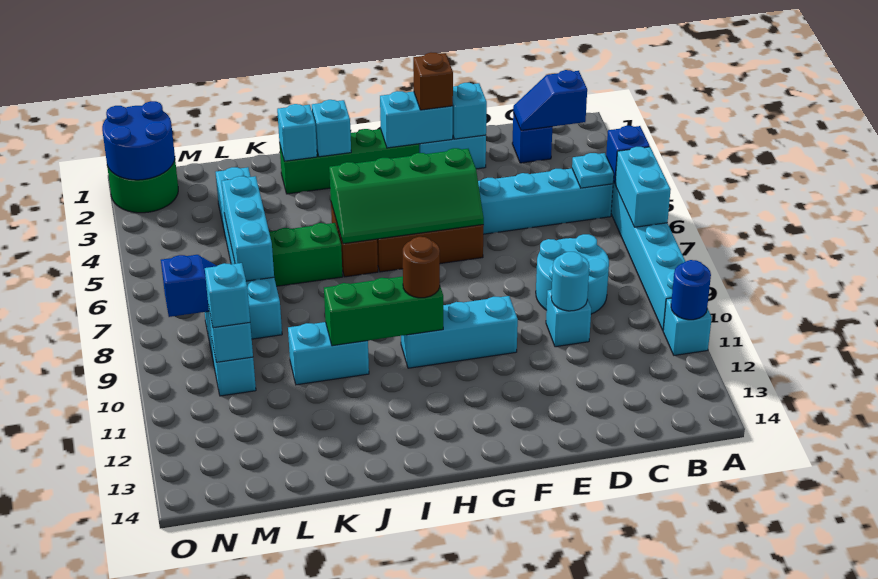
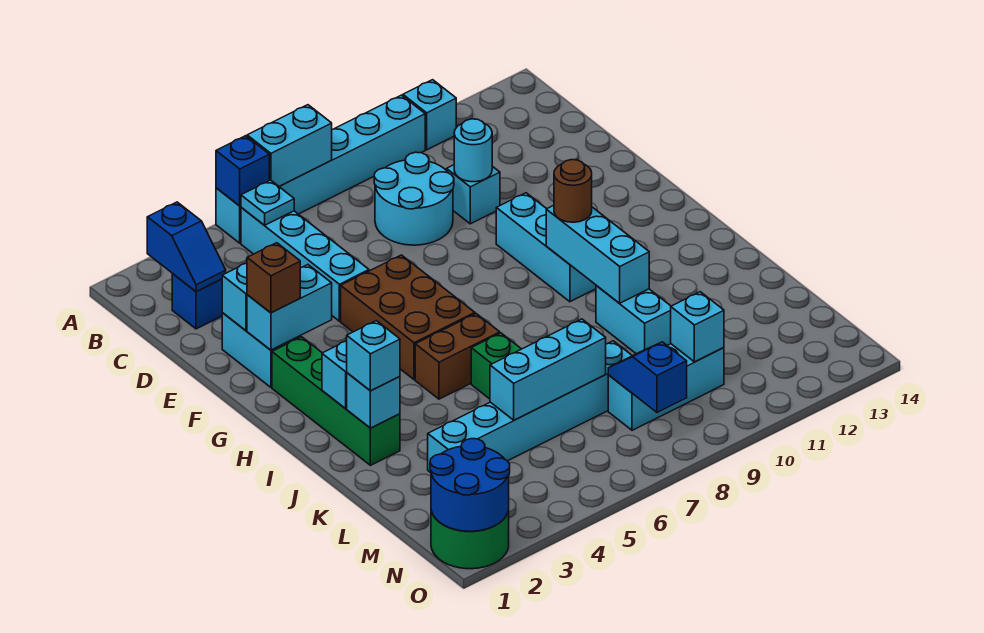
blue round brick A11 level 2 -> none
cyan brick F2:G2 level 2 -> cyan brick F2:F3 level 2
green slope F5:I6 level 2 top 5 -> none
green brick H10:J10 level 2 -> cyan brick H10:J10 level 2
cyan brick M10 level 3 -> cyan brick J2 level 3

